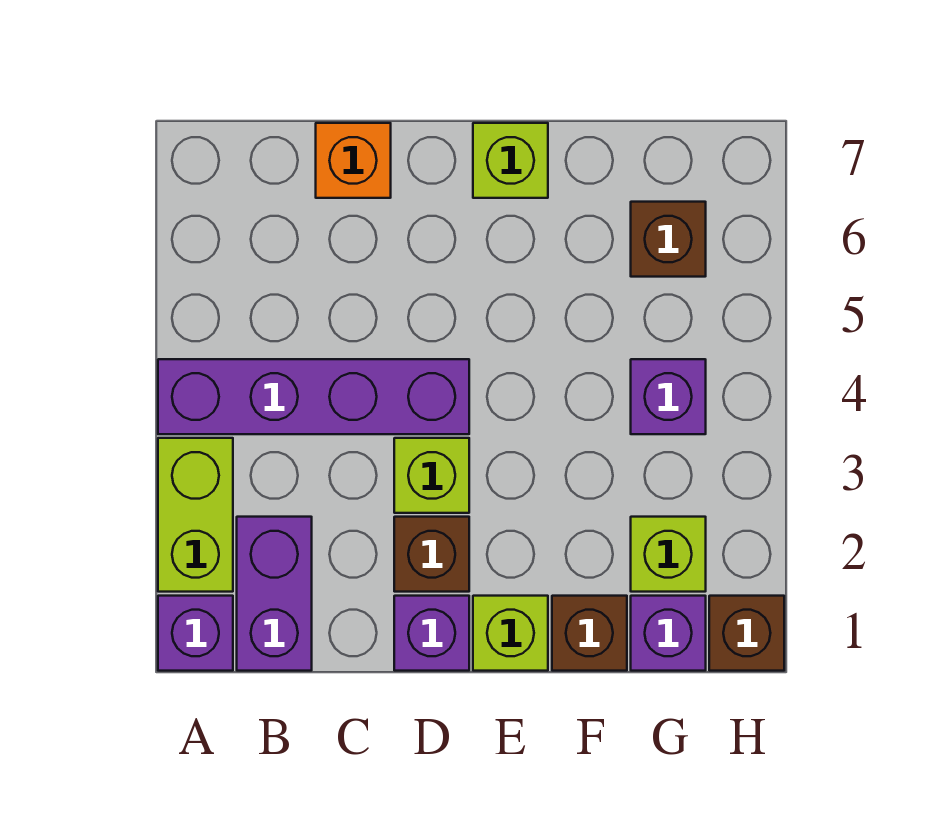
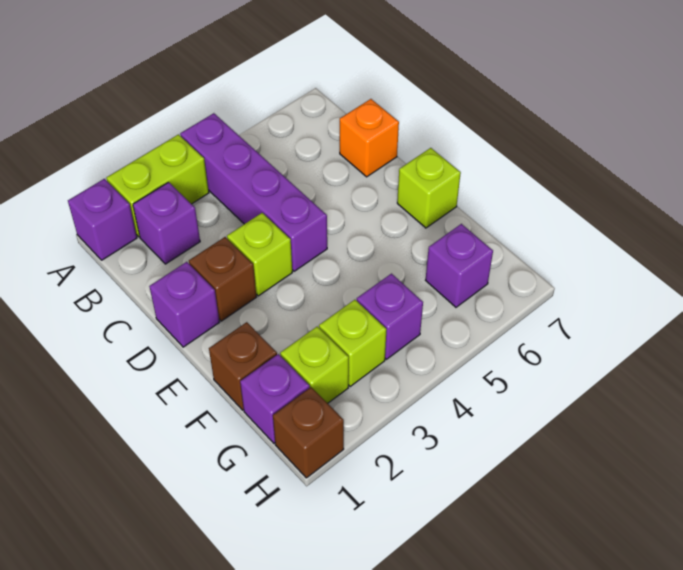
purple brick B1:B2 level 1 -> purple brick B2 level 1
lime brick E1 level 1 -> lime brick G3 level 1
brown brick G6 level 1 -> purple brick G6 level 1

